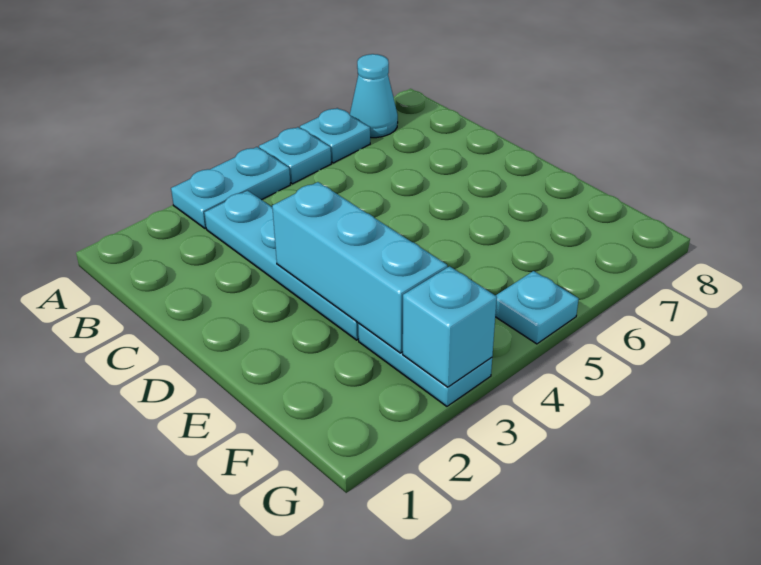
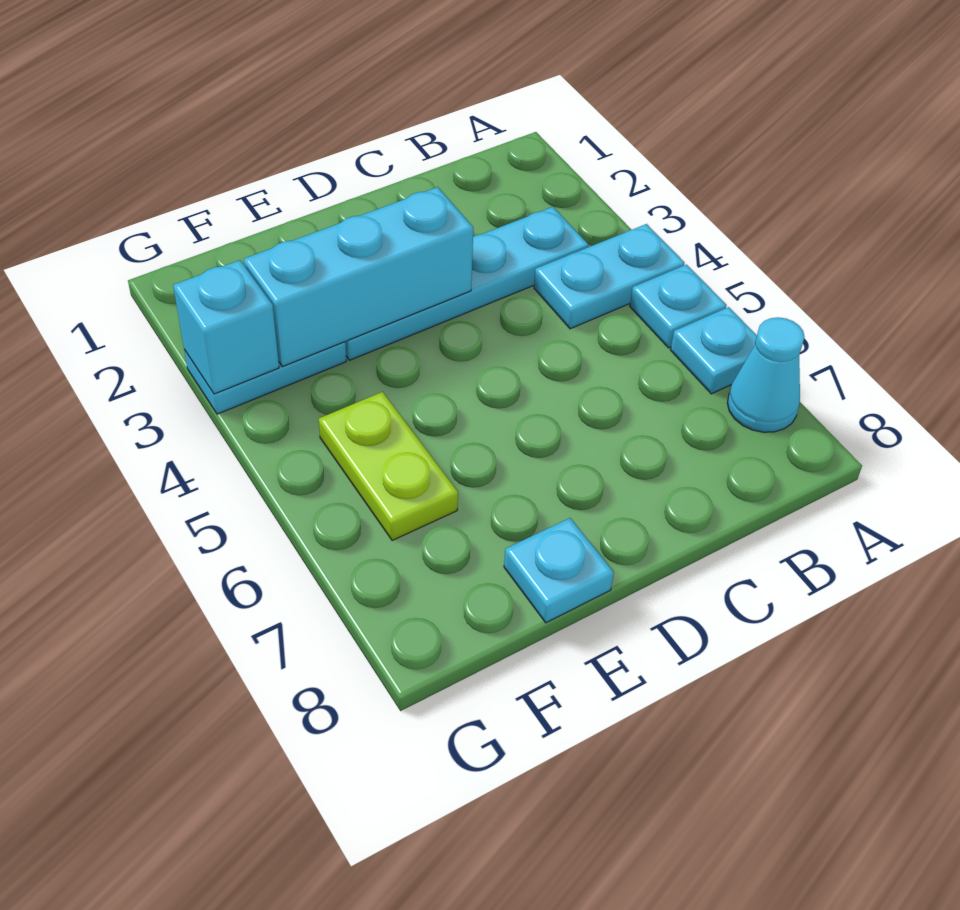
cyan plate A3:A4 level 1 -> cyan plate A4:B4 level 1
none -> lime plate F5:F6 level 1
cyan plate G5 level 1 -> cyan plate E8 level 1

